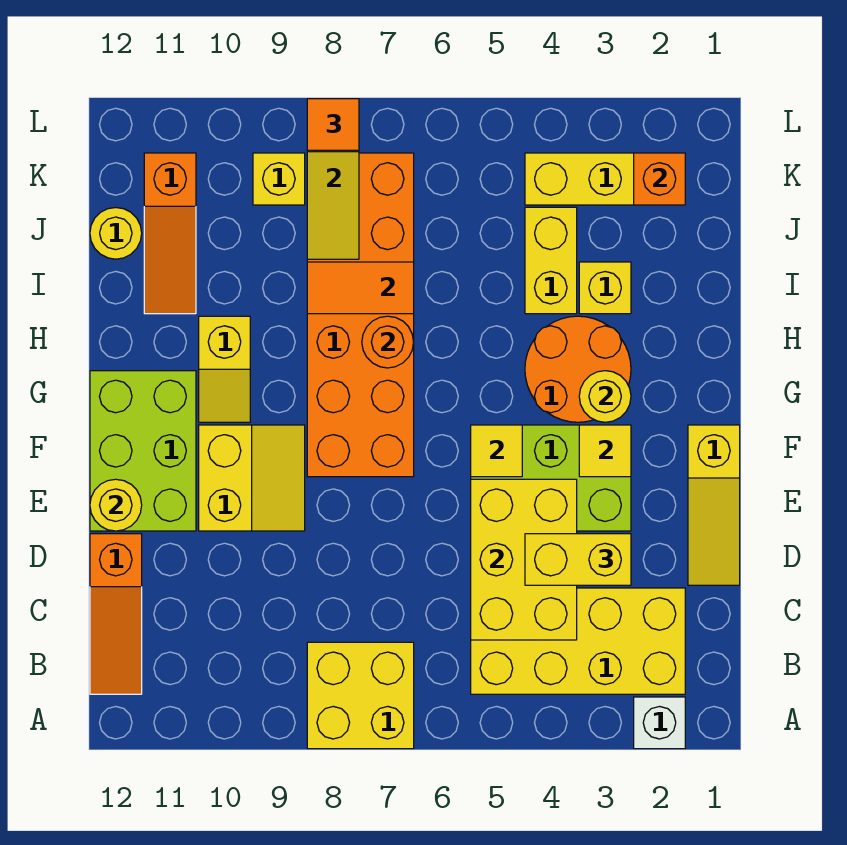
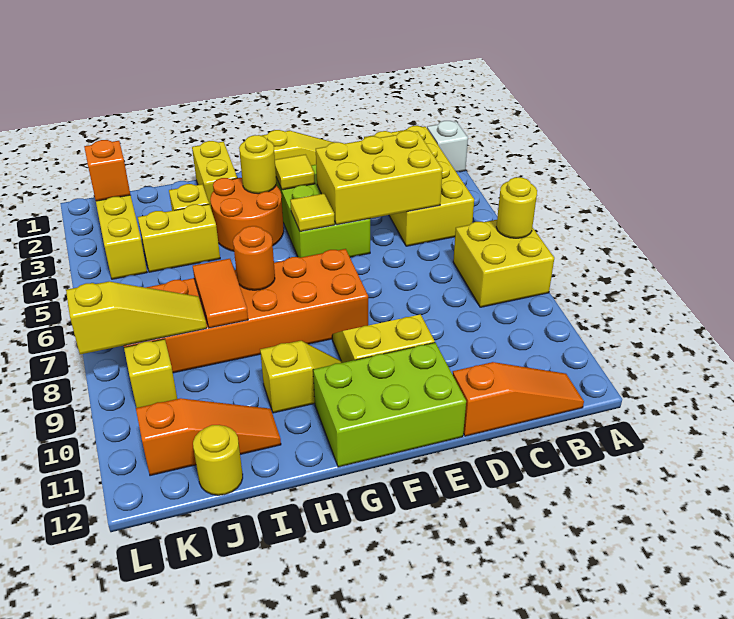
yellow brick D3:D4 level 3 -> yellow brick H1:H2 level 1
yellow round brick E12 level 2 -> yellow round brick A7 level 2
orange tile L8 level 3 -> none

